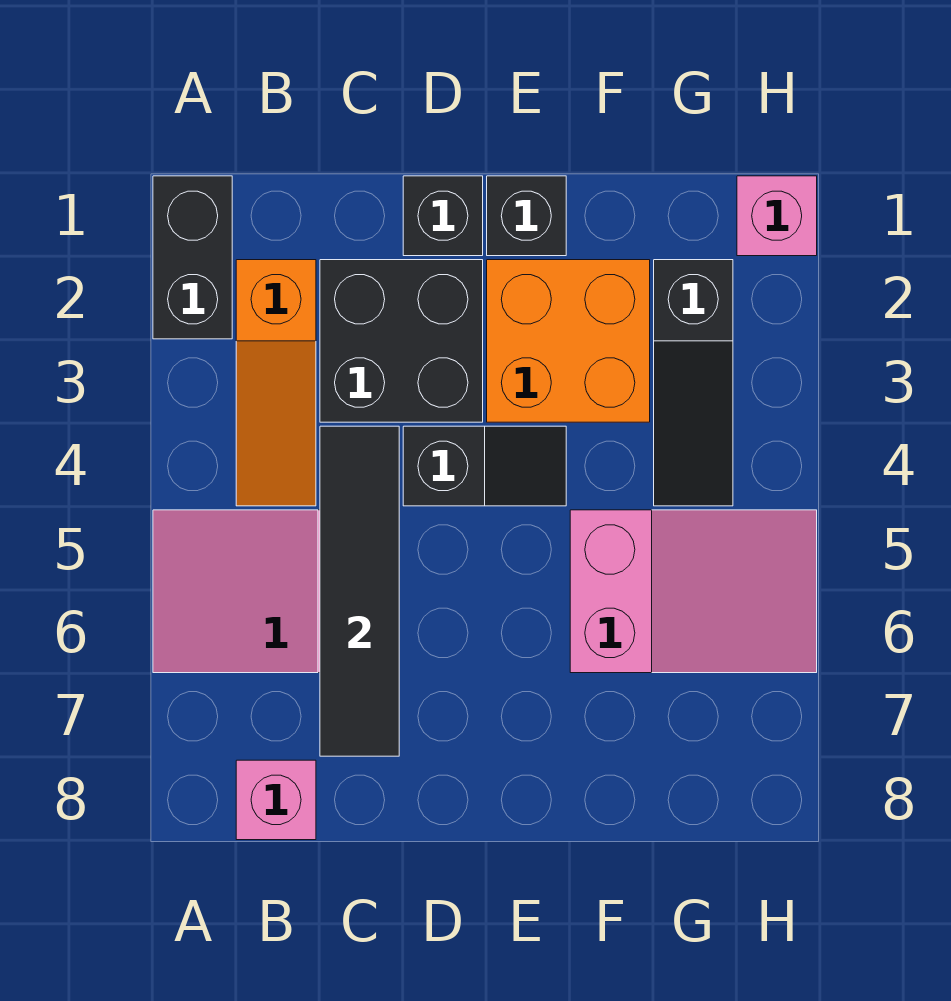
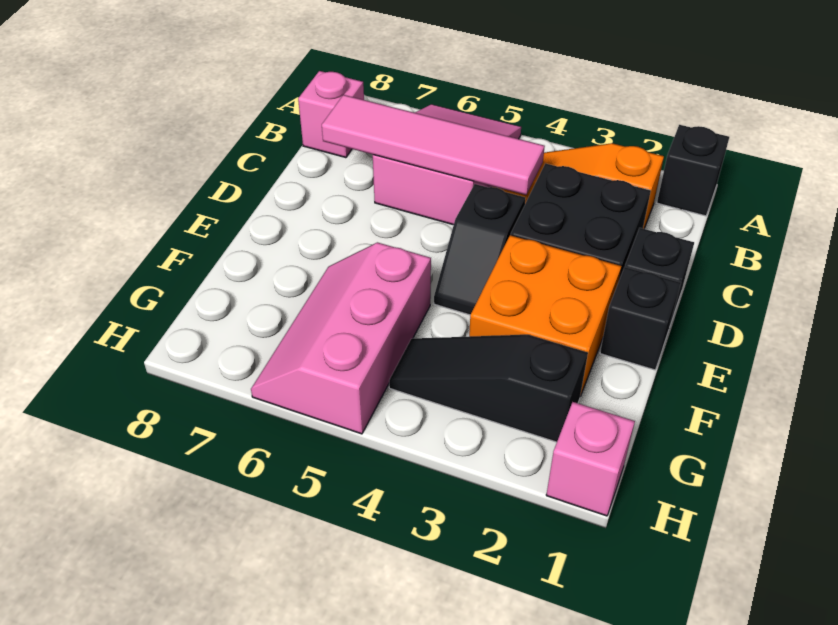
black brick A1:A2 level 1 -> black brick A1 level 1
black tile C4:C7 level 2 -> pink tile C4:C7 level 2
pink slope F5:H6 level 1 top F -> pink slope F5:H6 level 1 top 5

